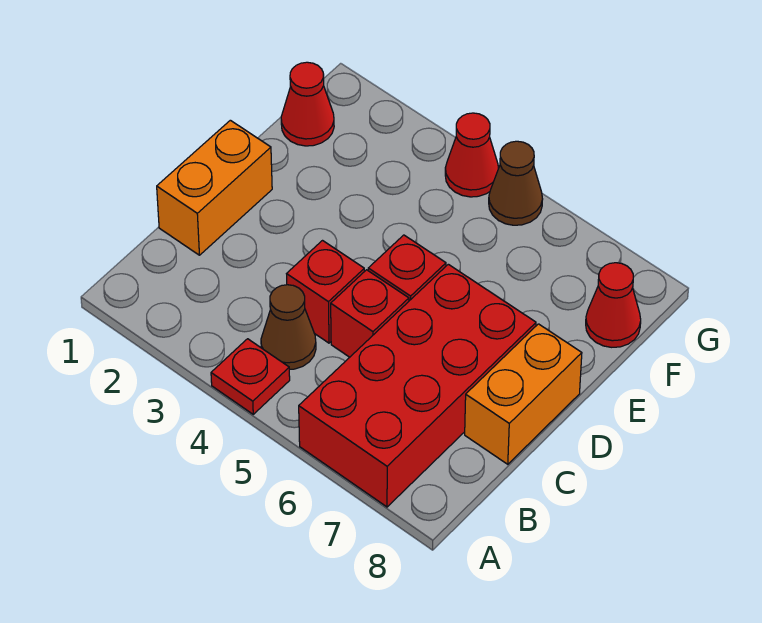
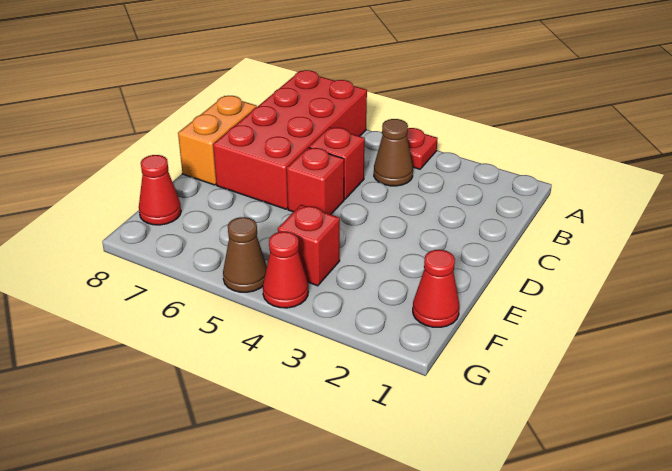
orange brick C1:D1 level 1 -> none
red brick C4 level 1 -> red brick F4 level 1

